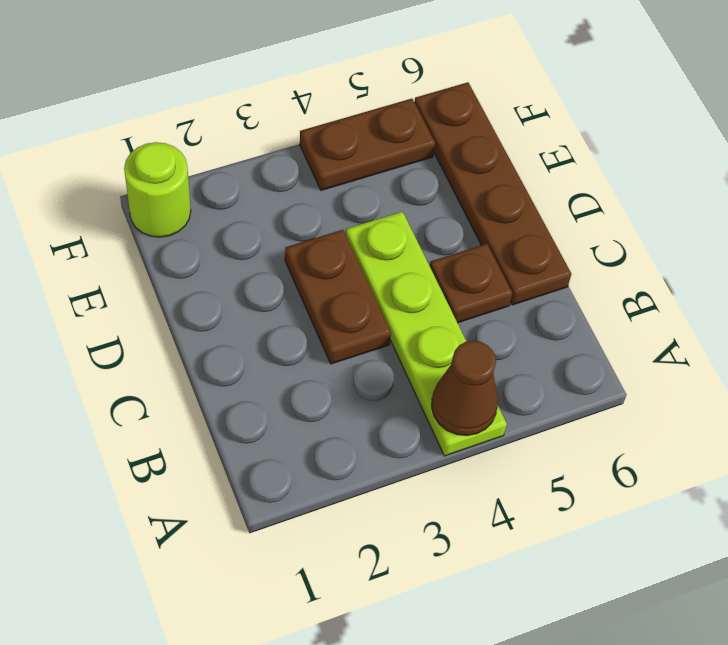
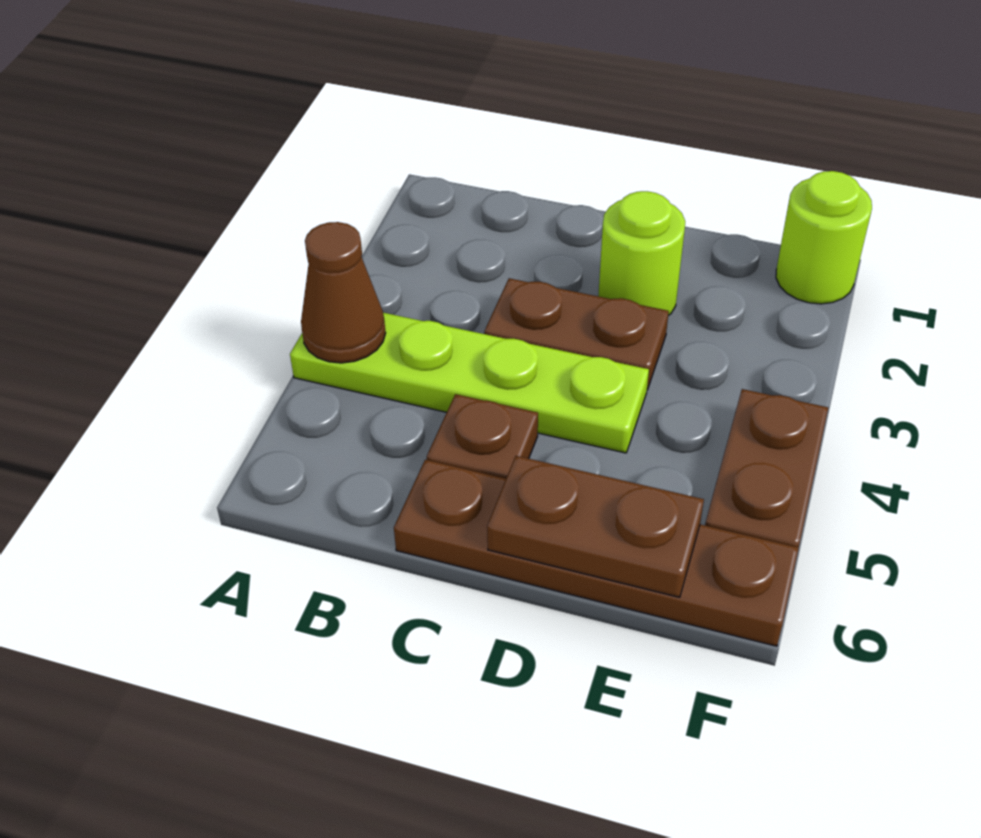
none -> lime round brick D2 level 1
none -> brown plate D6:E6 level 2

